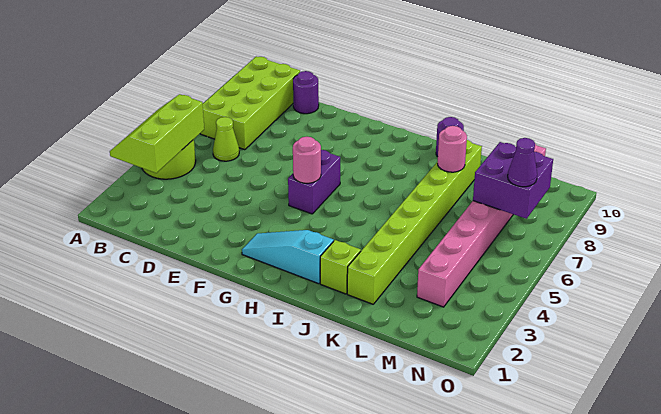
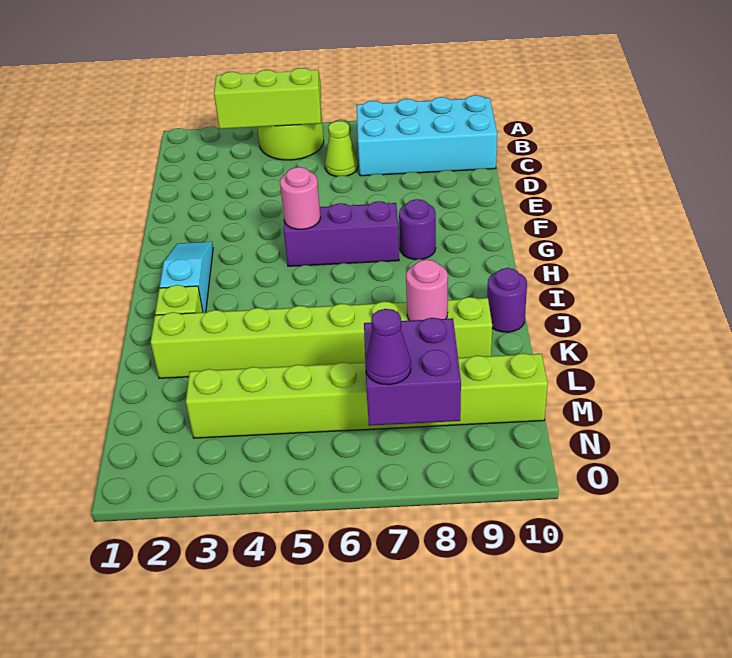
lime brick B7:C10 level 1 -> cyan brick B7:C10 level 1
purple round brick D10 level 1 -> purple round brick G8 level 1
purple brick G5:G6 level 1 -> purple brick G5:G7 level 1
pink brick M3:M10 level 1 -> lime brick M3:M10 level 1

